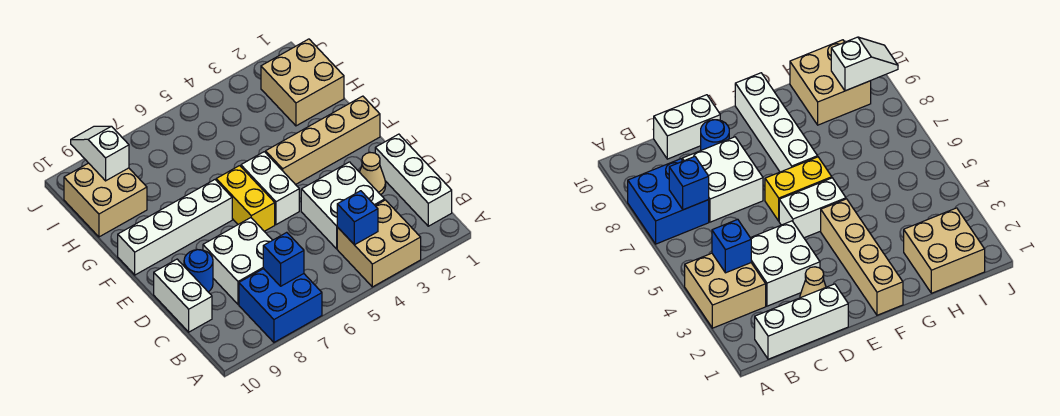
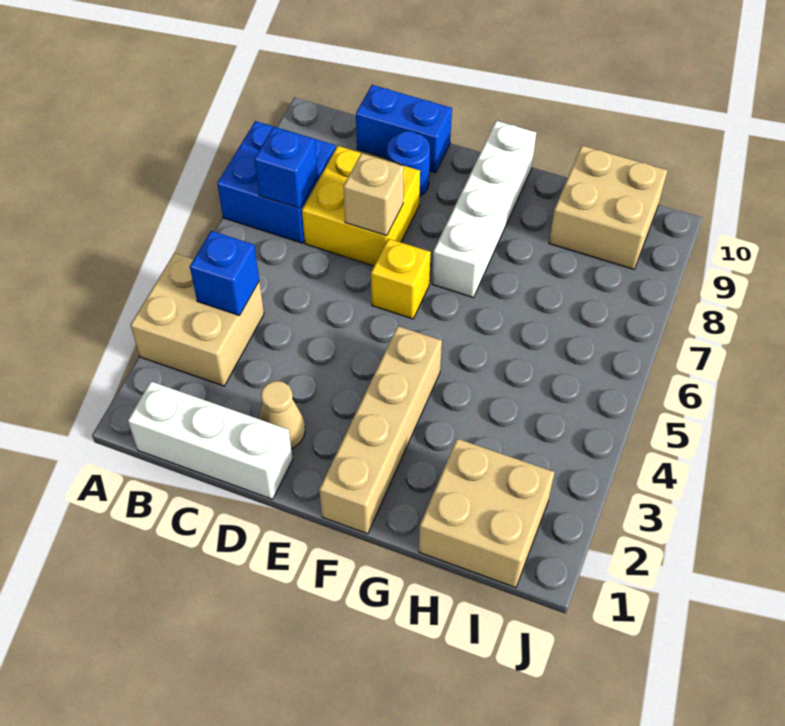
white brick C3:D4 level 1 -> none
white brick C7:D8 level 1 -> yellow brick C7:D8 level 1
white brick C10:D10 level 1 -> blue brick C10:D10 level 1
none -> tan brick D7 level 2
white brick E5:F5 level 1 -> none
yellow brick E6:F6 level 1 -> yellow brick E6 level 1
white slope I9:J9 level 2 top I -> none

